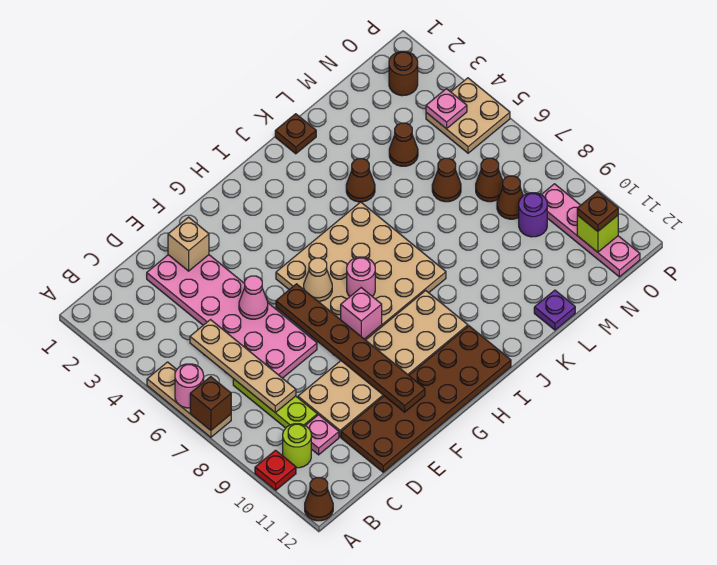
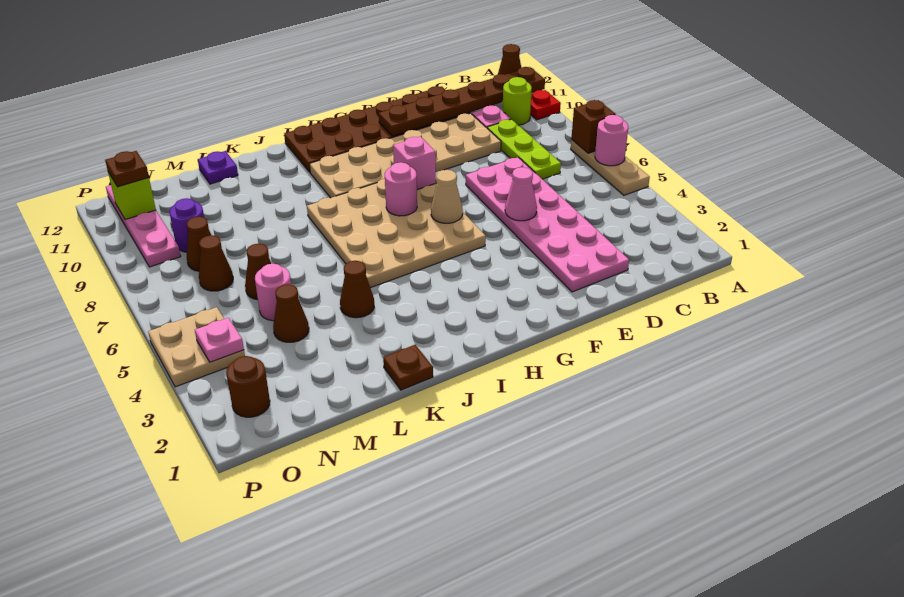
tan plate C5:C8 level 2 -> none
tan brick E2 level 2 -> none
brown plate F6:F11 level 2 -> brown plate A11:F11 level 2
none -> pink round brick M5 level 1

